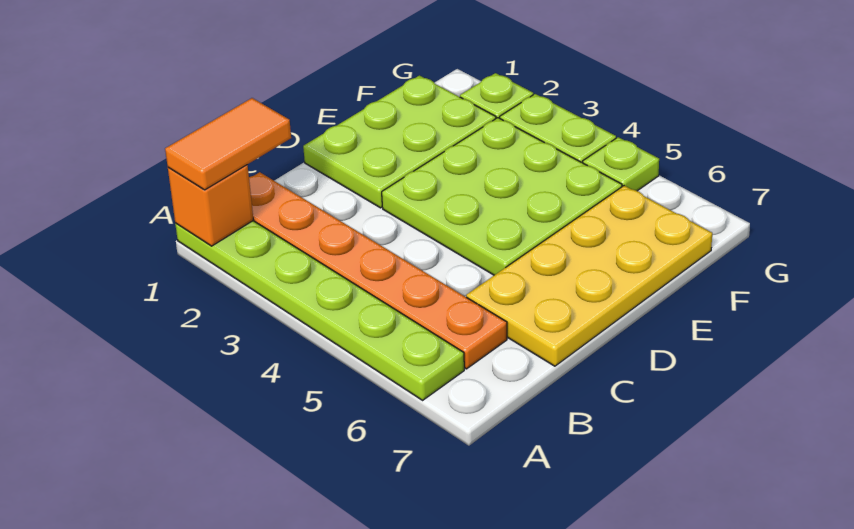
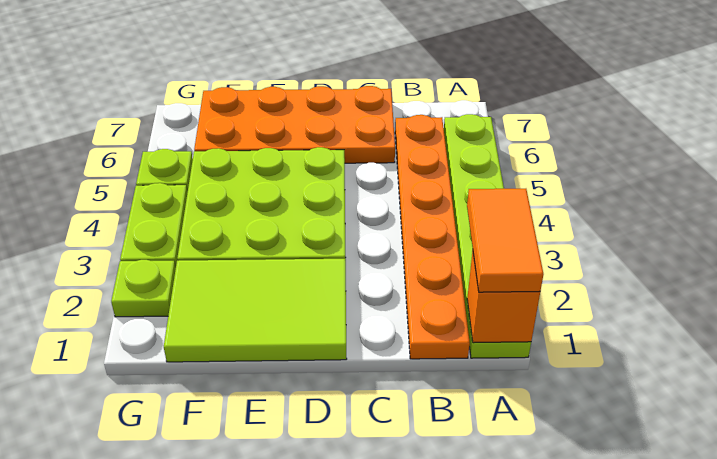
orange tile A1:B1 level 3 -> orange tile A1:A2 level 3
yellow plate C6:F7 level 1 -> orange plate C6:F7 level 1
lime plate D1:F2 level 1 -> lime tile D1:F2 level 1

